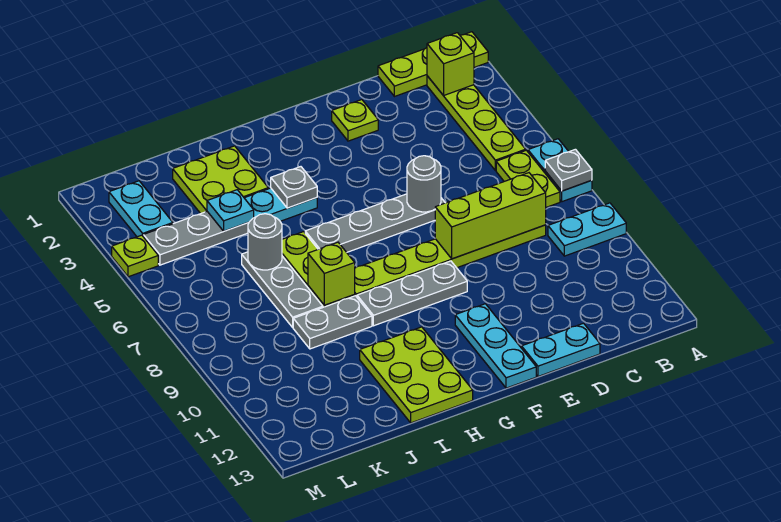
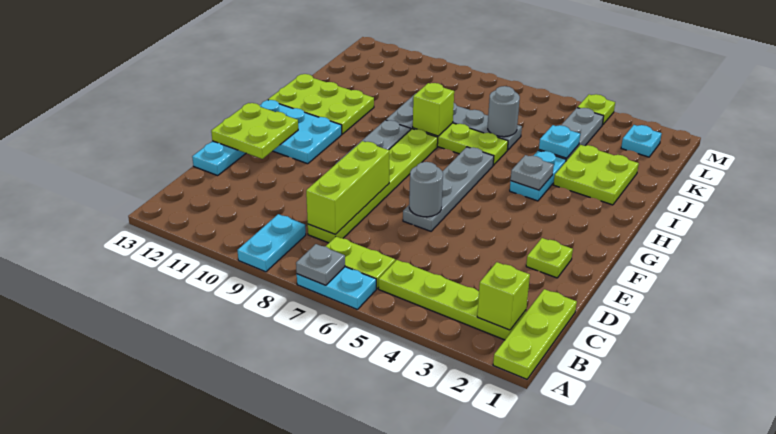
none -> lime plate E12:F13 level 2
cyan plate F11:F13 level 1 -> cyan plate F11:G13 level 1
cyan plate L2:L3 level 1 -> cyan plate L2 level 1

